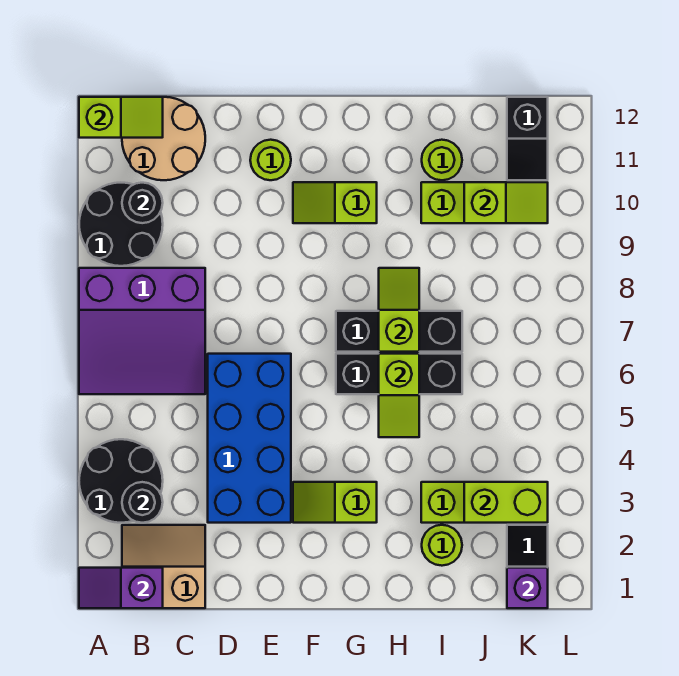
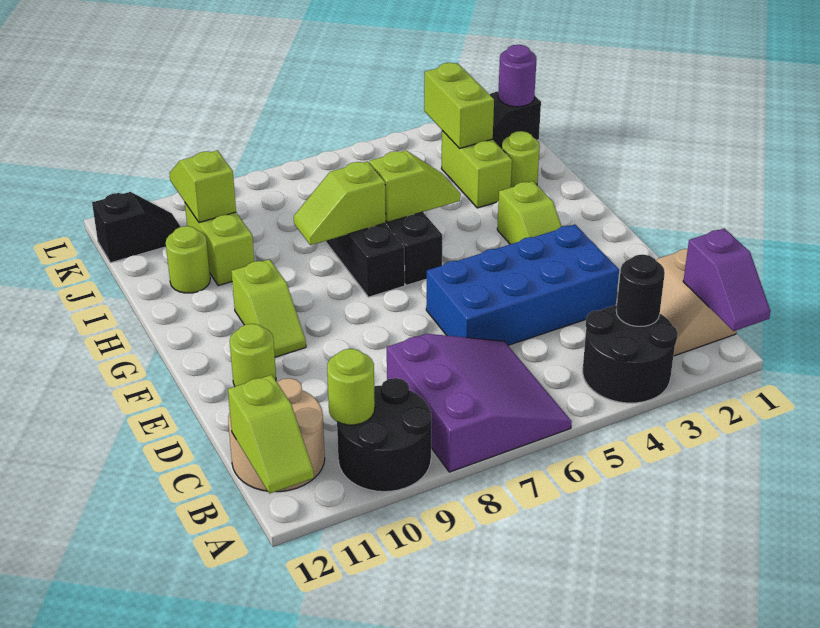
lime slope A12:B12 level 2 top A -> lime slope A12:B12 level 2 top B
black round brick B10 level 2 -> lime round brick B10 level 2
purple brick K1 level 2 -> purple round brick K1 level 2

